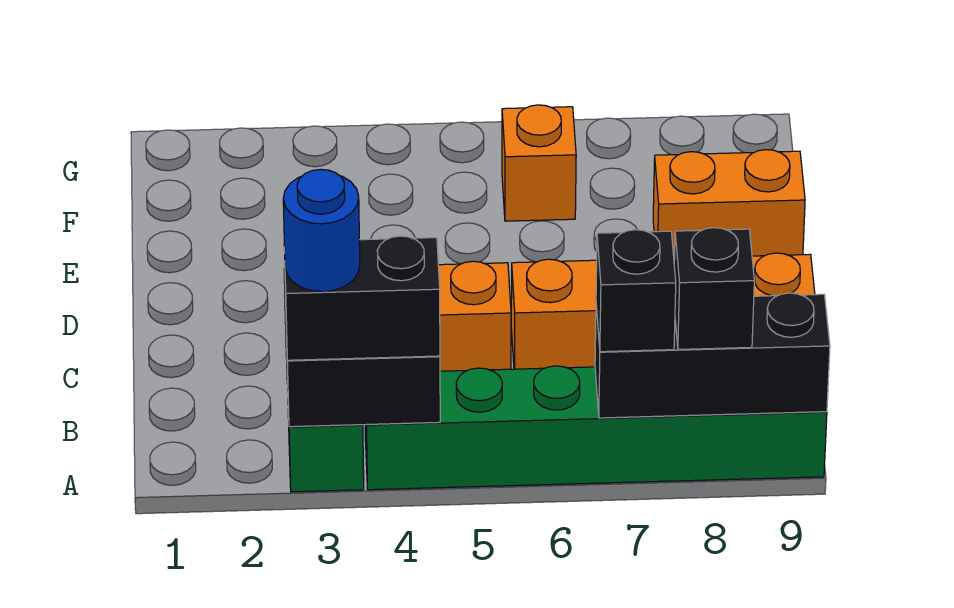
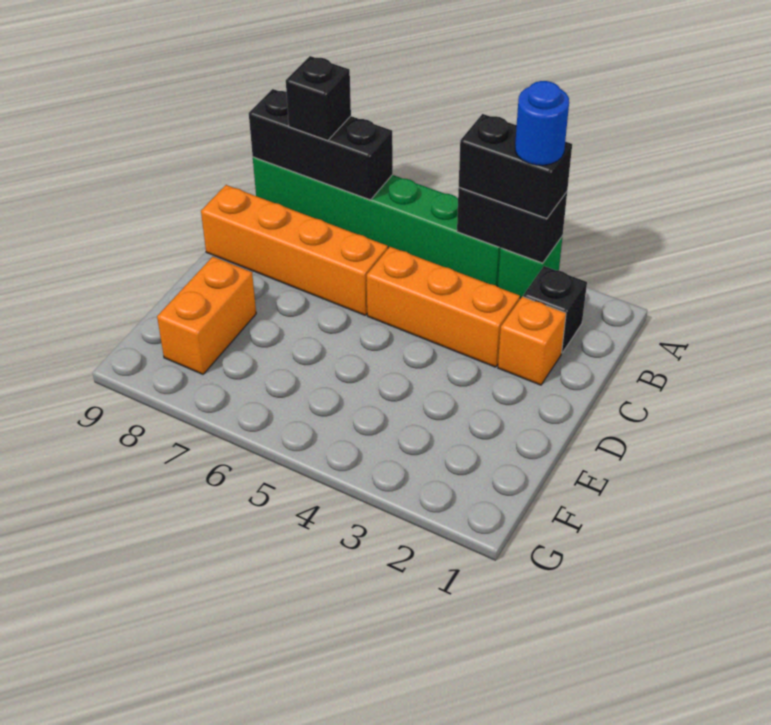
black brick A7 level 3 -> black brick B2 level 1
orange brick E8:E9 level 1 -> orange brick E8:F8 level 1
orange brick F6 level 1 -> orange brick C2 level 1

